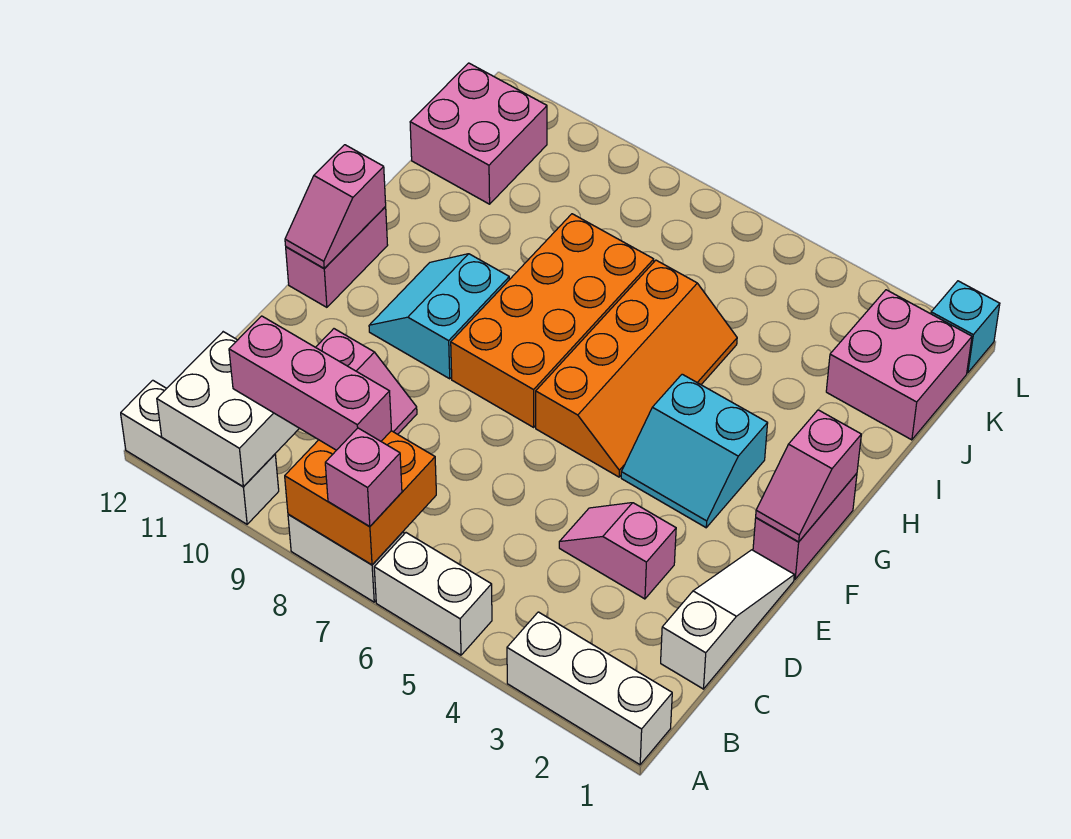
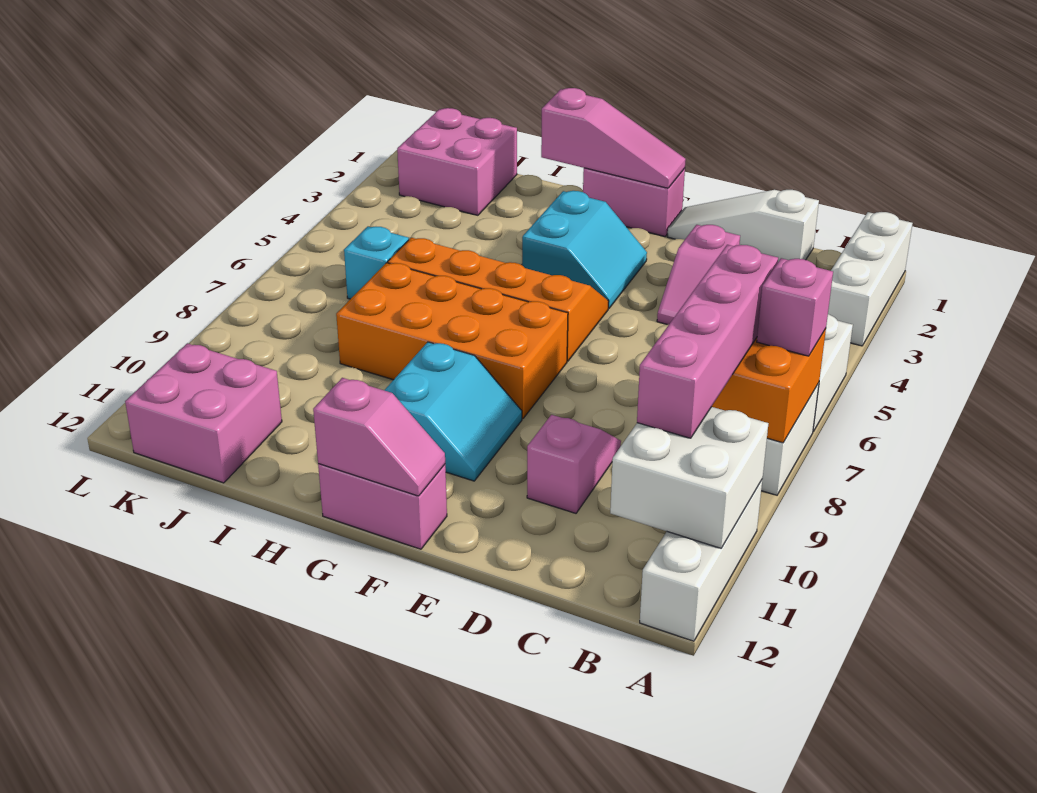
pink brick B8:B10 level 3 -> pink brick B7:B10 level 3
pink slope F1:G1 level 2 top G -> pink slope F1:H1 level 2 top H
cyan slope F9:G10 level 1 top 9 -> cyan slope F9:G10 level 1 top G
cyan brick L1 level 1 -> cyan brick J6 level 1

